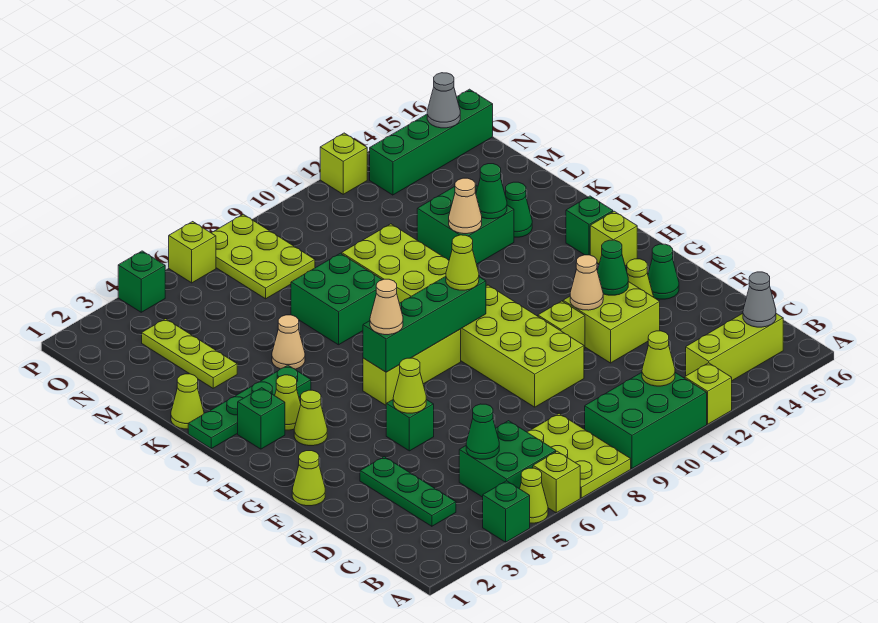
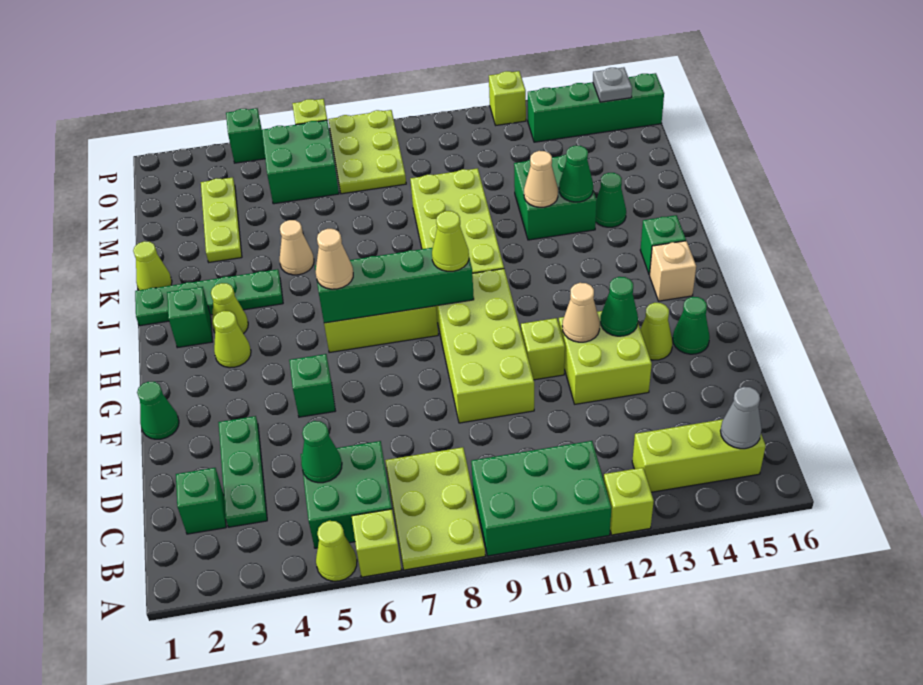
green brick A4 level 1 -> green brick C2 level 1
lime cone B11 level 2 -> none
lime cone F1 level 1 -> green cone F1 level 1
lime cone F5 level 2 -> none
lime brick H15 level 1 -> tan brick H15 level 1
green brick K7:L8 level 1 -> green brick N5:O6 level 1
grey cone O15 level 2 -> grey plate O15 level 2

